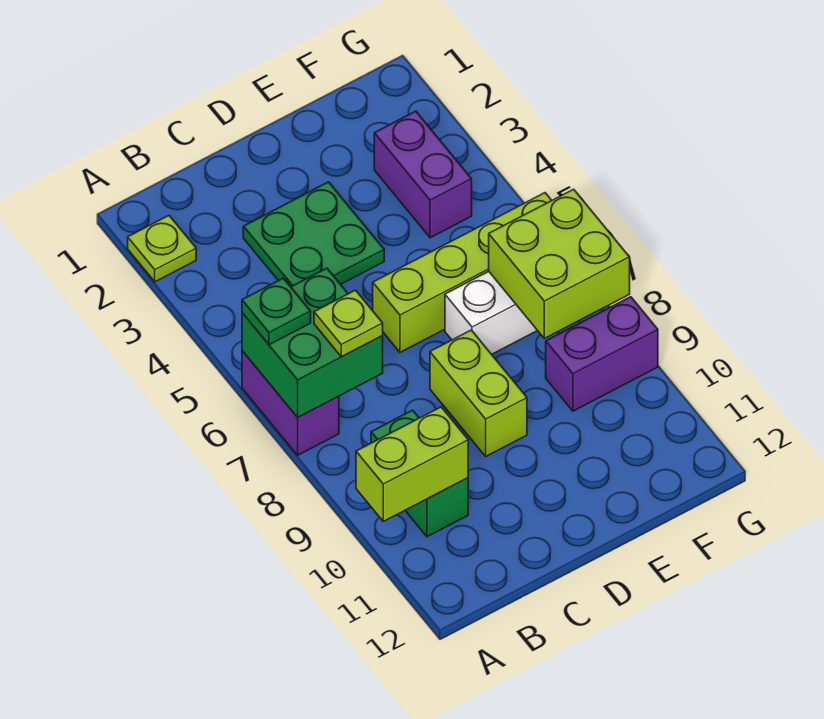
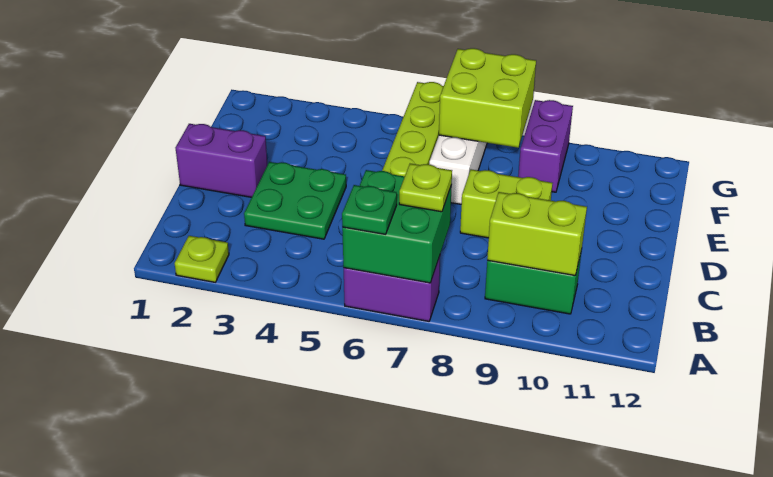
lime brick A10:B10 level 2 -> lime brick B9:B10 level 2
purple brick F3:F4 level 1 -> purple brick D1:D2 level 1

